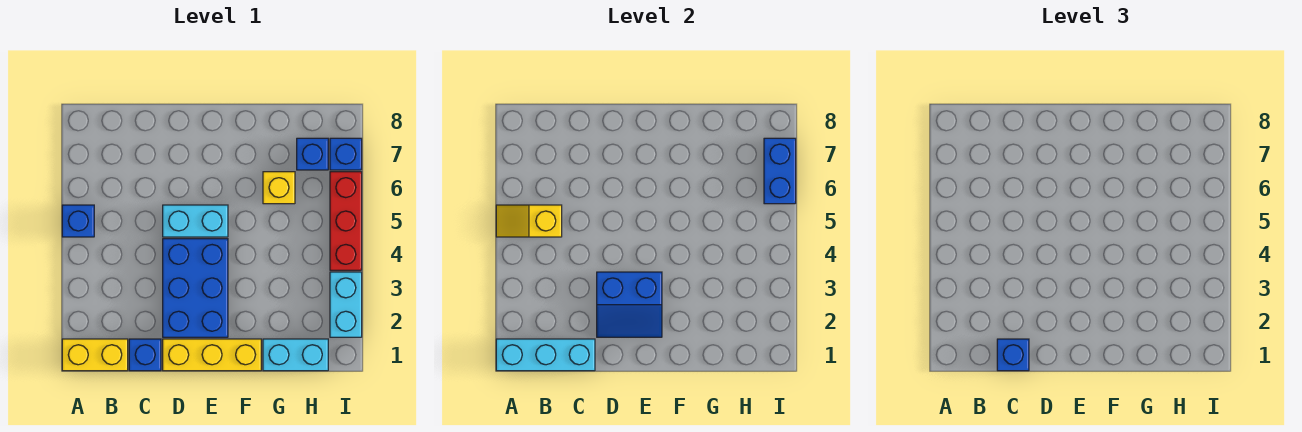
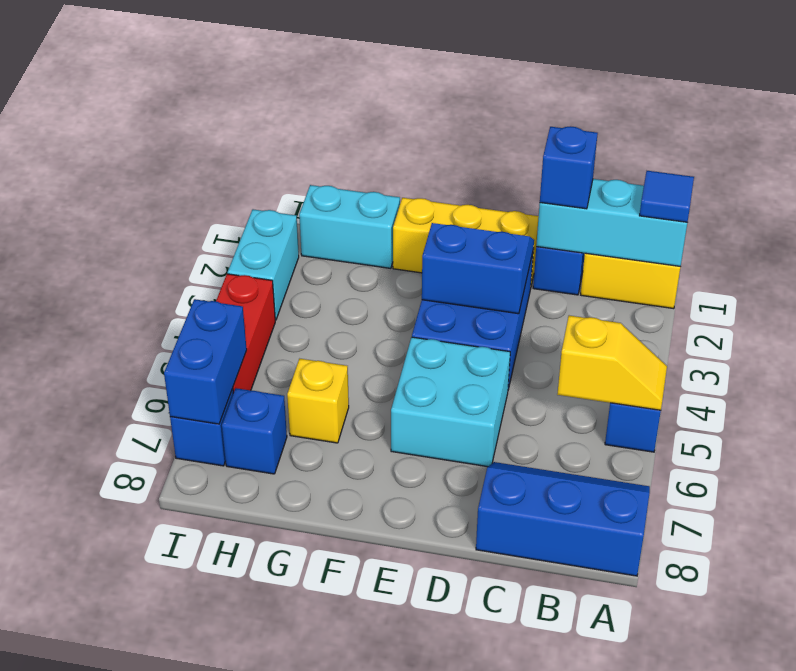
none -> blue tile A1 level 3
none -> blue slope A7:C8 level 1 top 8
cyan brick D5:E5 level 1 -> cyan brick D5:E6 level 1

